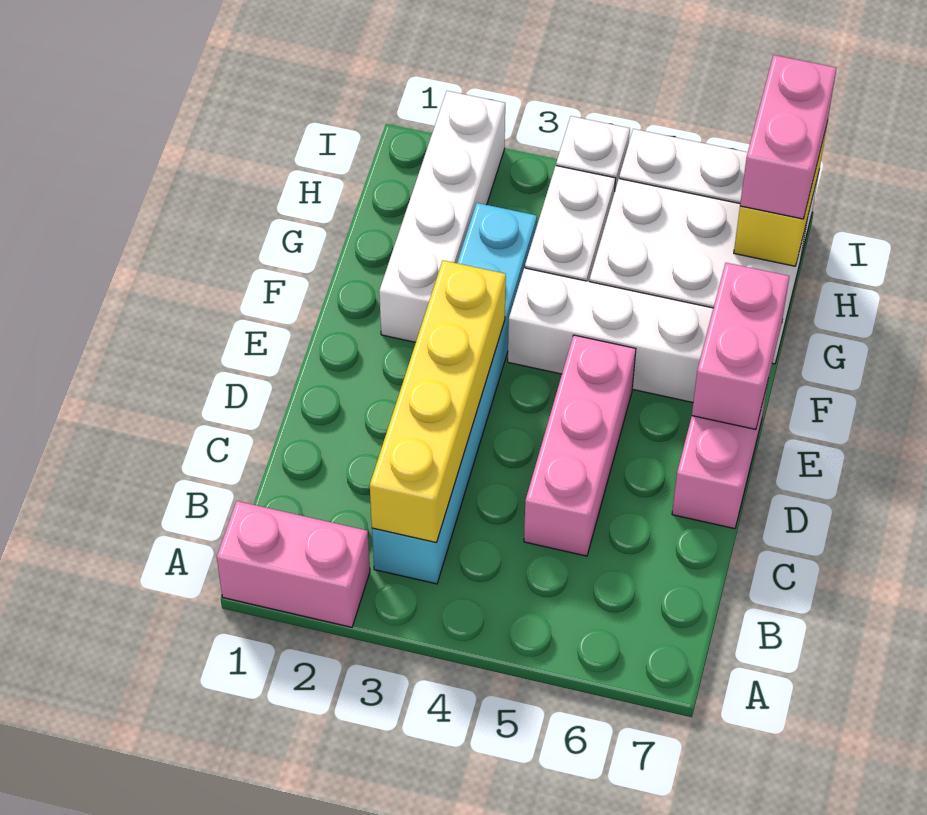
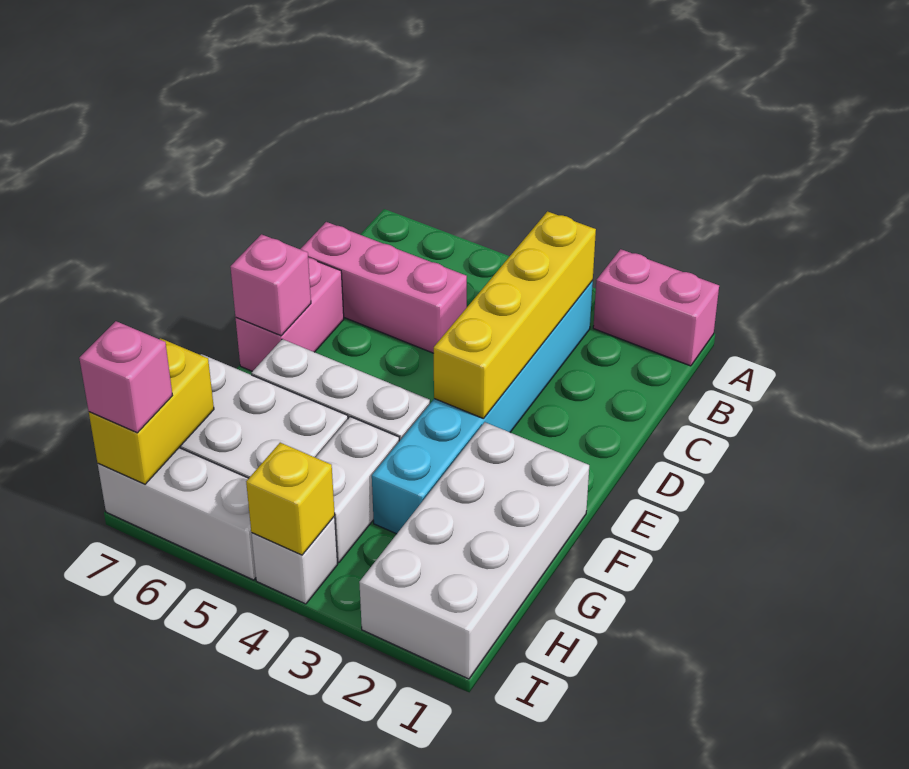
pink brick C5:E5 level 1 -> pink brick C5:C7 level 1
pink brick E7:F7 level 2 -> pink brick E7 level 2
white brick F2:I2 level 1 -> white brick F1:I2 level 1
pink brick H7:I7 level 3 -> pink brick I7 level 3
none -> yellow brick I4 level 2

